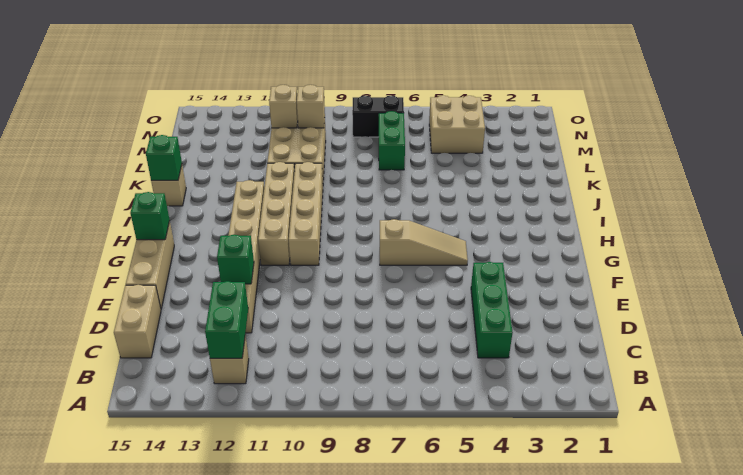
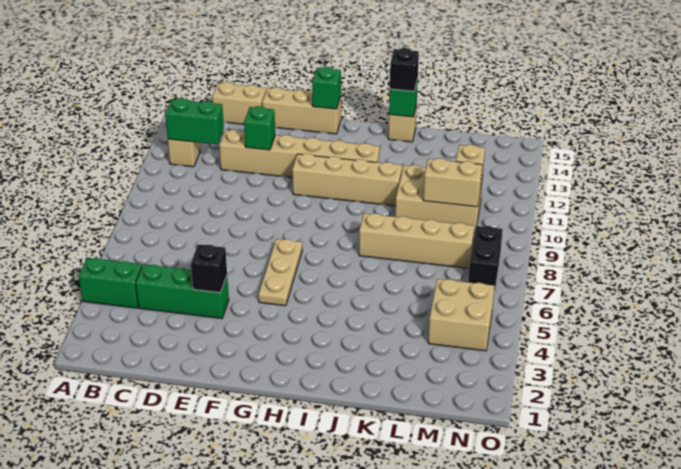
none -> black brick E4 level 2
tan slope G5:G7 level 1 top 7 -> tan plate G5:G7 level 1
tan brick G10:J10 level 1 -> tan brick J8:M8 level 1
none -> black brick J15 level 3
green brick L7:M7 level 1 -> green brick A4:B4 level 1
tan brick M10 level 2 -> tan brick L10:M10 level 2

